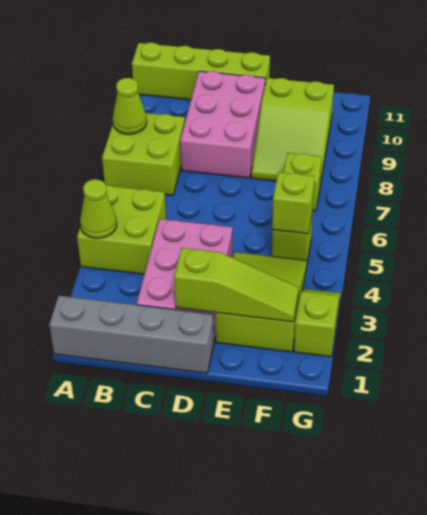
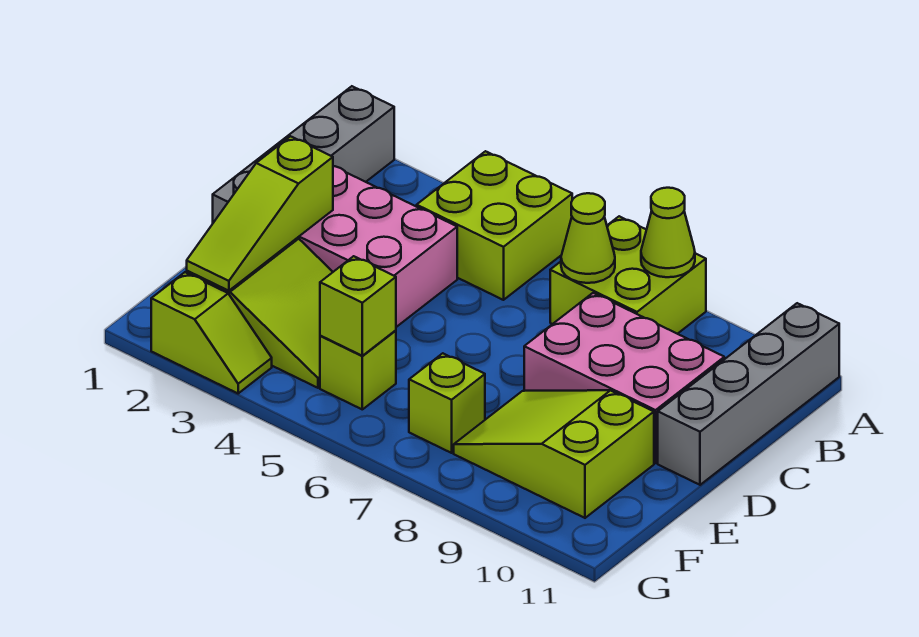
lime cone A4 level 2 -> lime cone B7 level 2
lime brick A11:D11 level 1 -> grey brick A11:D11 level 1

